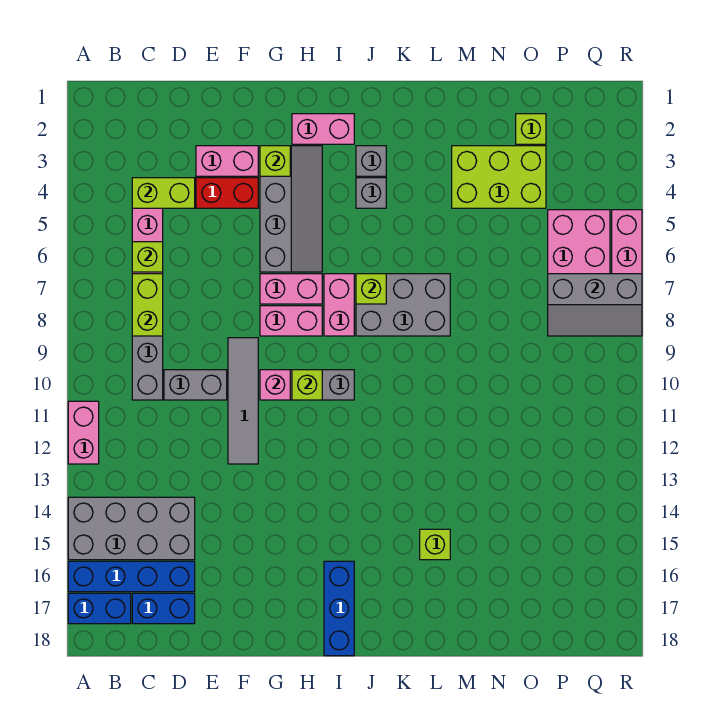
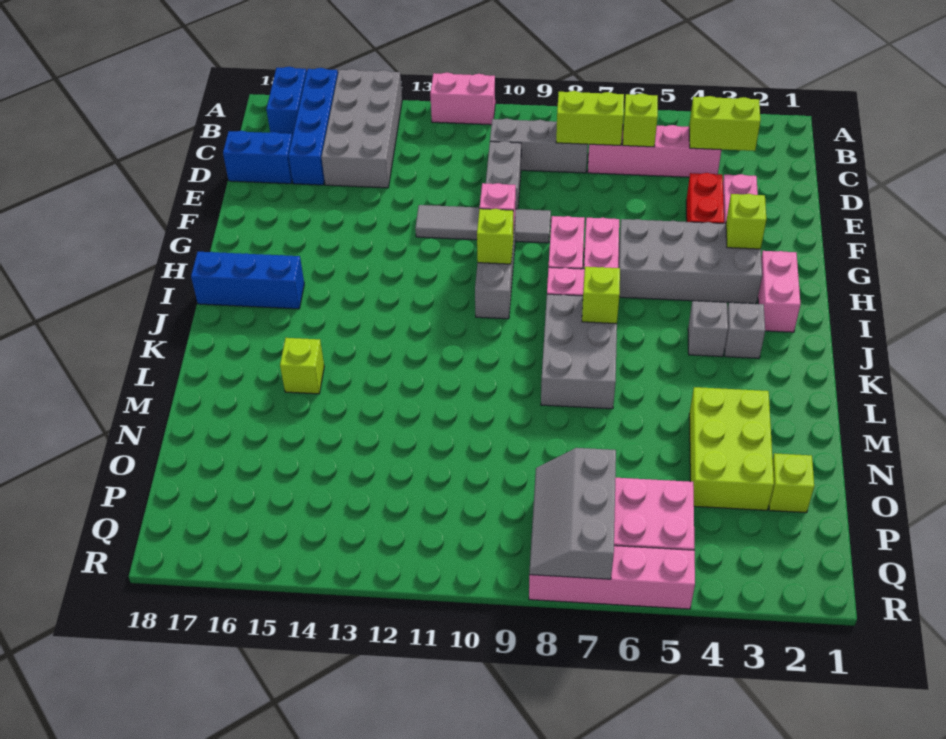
lime brick C4:D4 level 2 -> lime brick C3:C4 level 2
blue brick C17:D17 level 1 -> blue brick D17:D18 level 1
grey slope G3:H6 level 1 top G -> grey brick G3:H6 level 1

